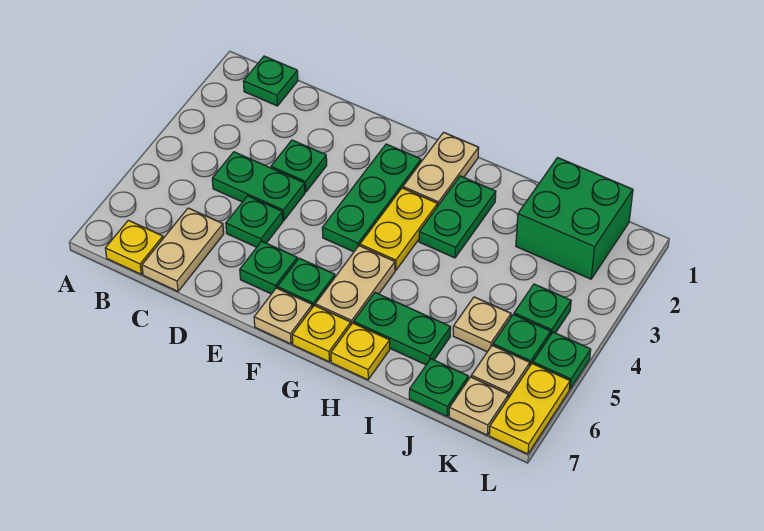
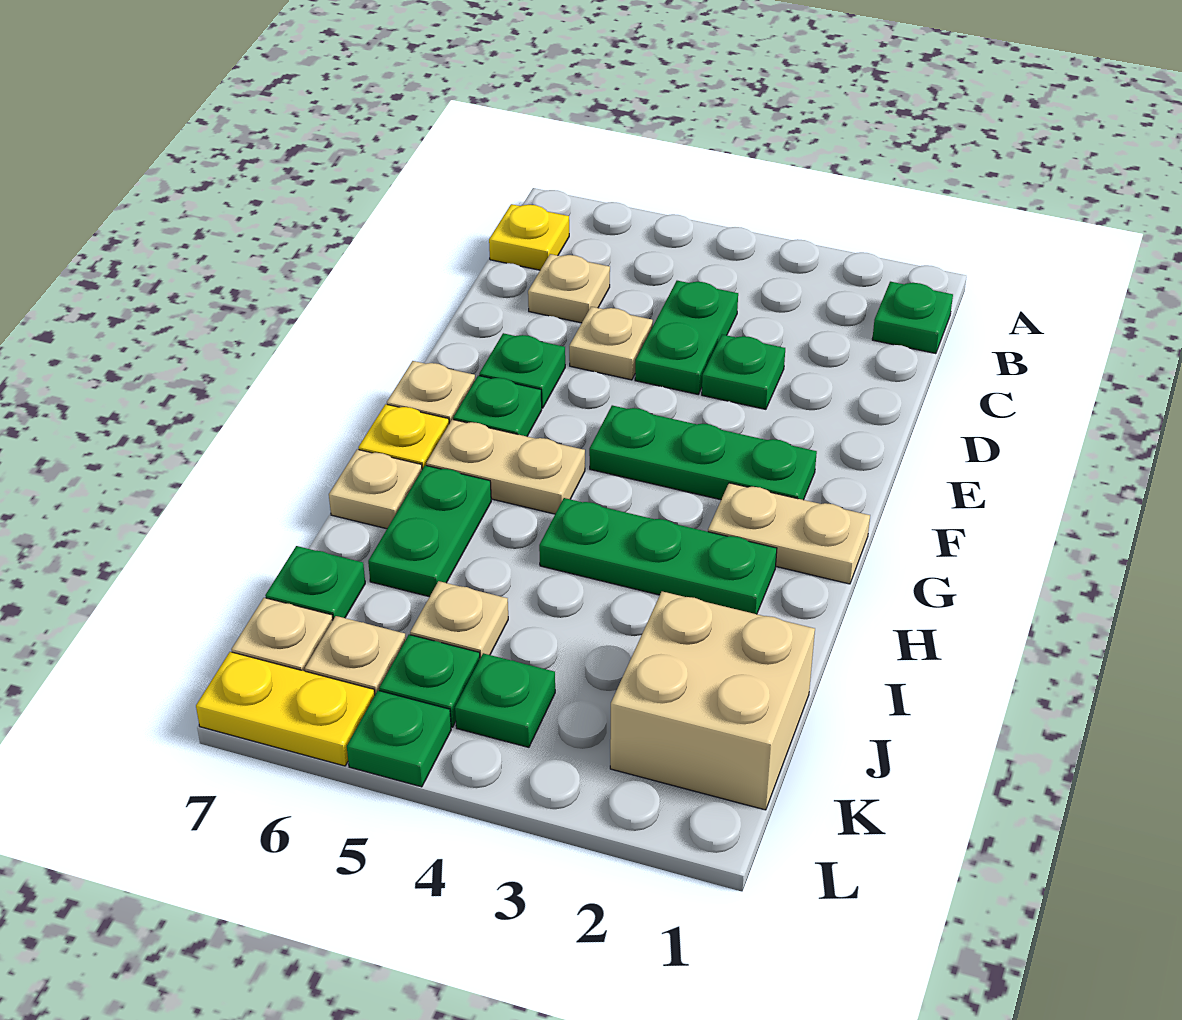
tan plate C6:C7 level 1 -> tan plate C6 level 1
green plate D5 level 1 -> tan plate D5 level 1
yellow plate G3:G4 level 1 -> none
green plate H2:H3 level 1 -> green plate H2:H4 level 1
yellow plate H7 level 1 -> tan plate H7 level 1
green brick J1:K2 level 1 -> tan brick J1:K2 level 1

